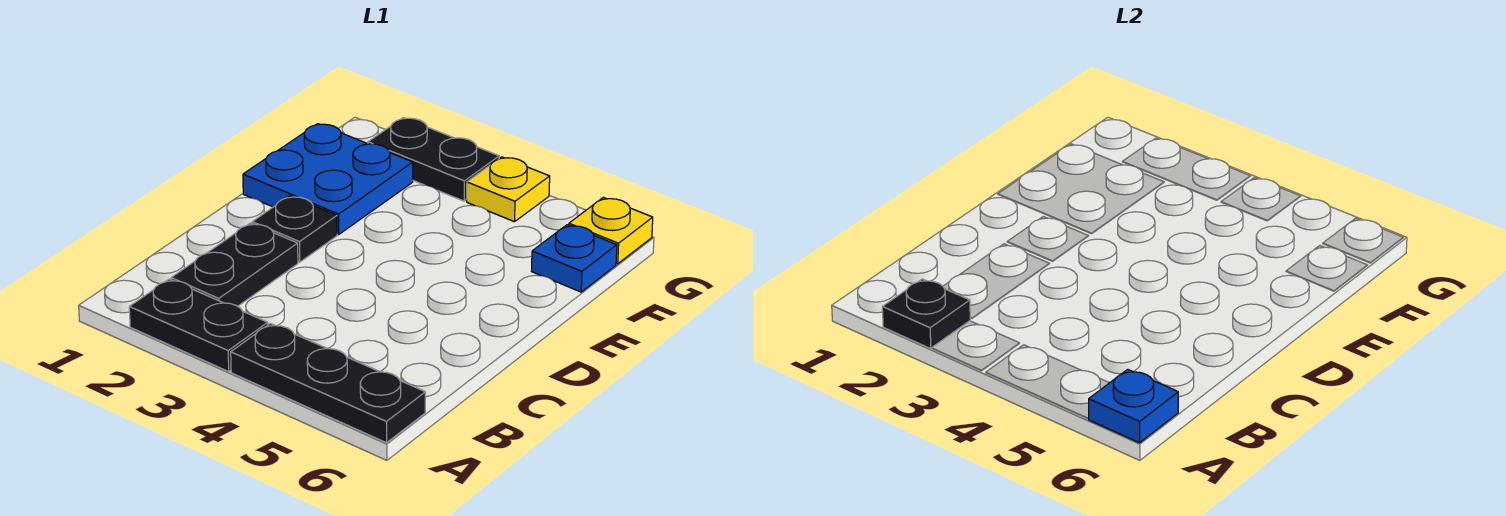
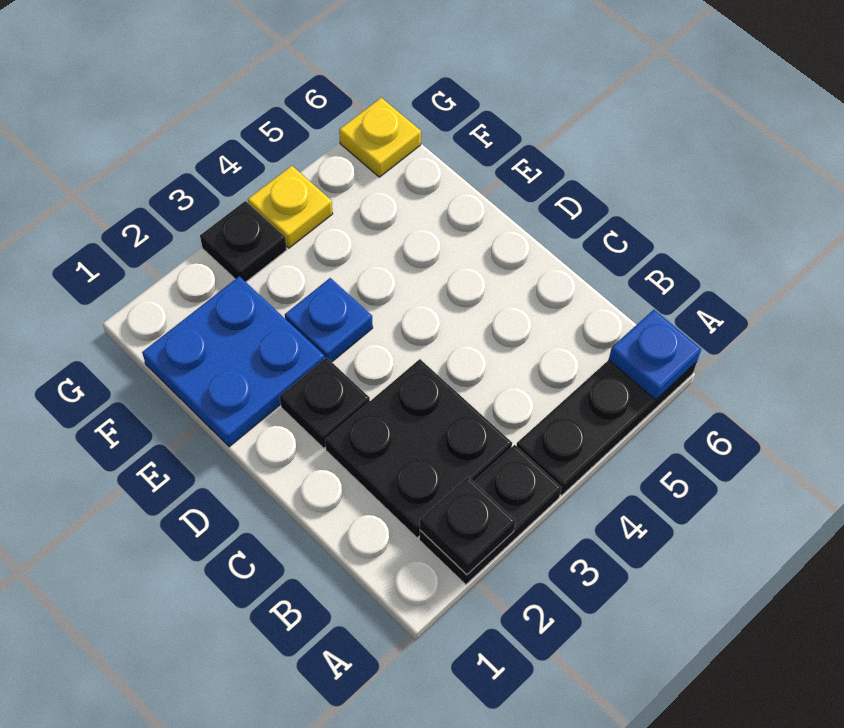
black plate B2:C2 level 1 -> black plate B2:C3 level 1
blue plate F6 level 1 -> blue plate E3 level 1
black plate G2:G3 level 1 -> black plate G3 level 1

